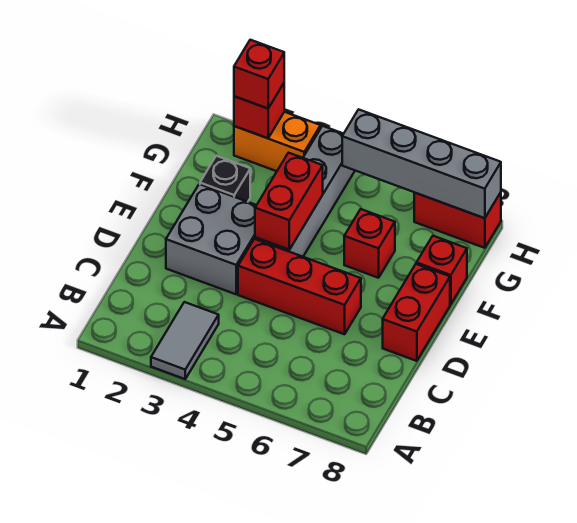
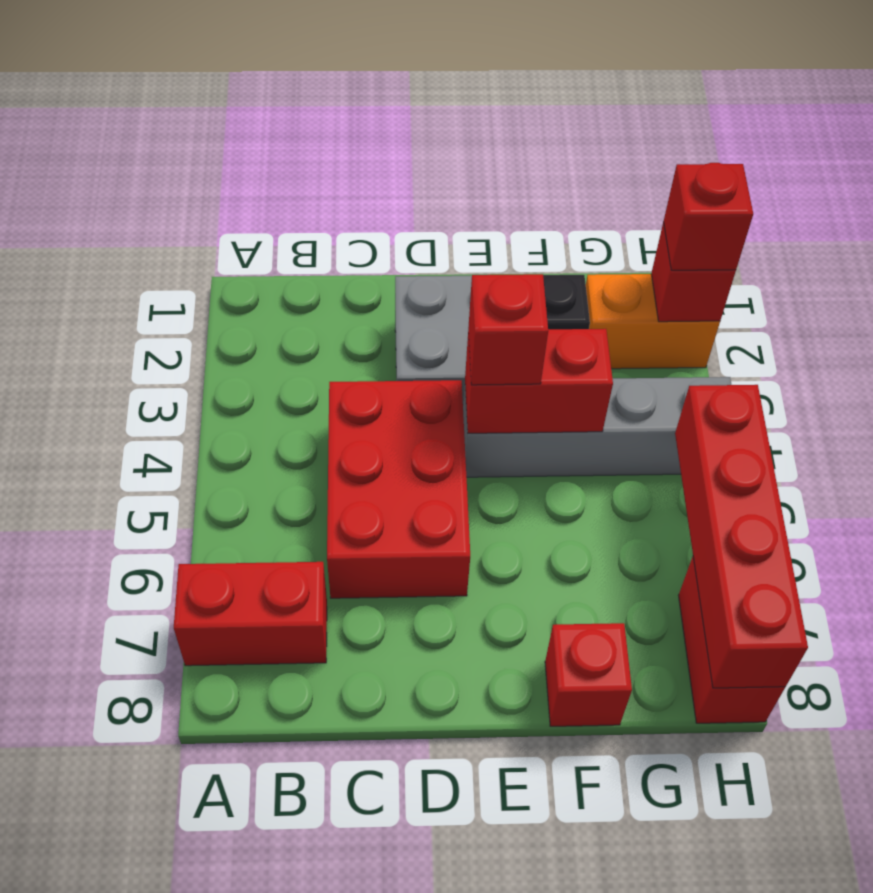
grey tile A3:B3 level 1 -> none
red brick D4:D6 level 1 -> red brick C4:D6 level 1
red brick D8:E8 level 1 -> red brick A7:B7 level 1
red brick F6 level 1 -> red brick E4 level 3
orange brick H2:H3 level 1 -> orange brick G2:H2 level 1
grey brick H5:H8 level 2 -> red brick H5:H8 level 2

